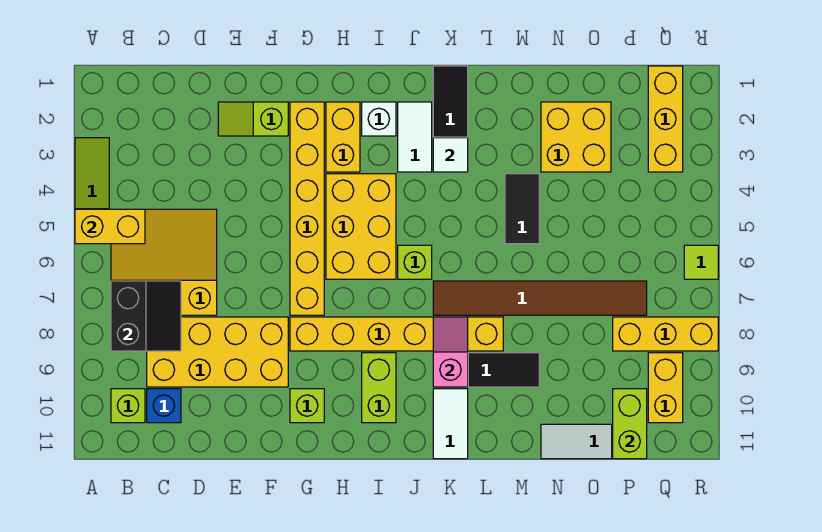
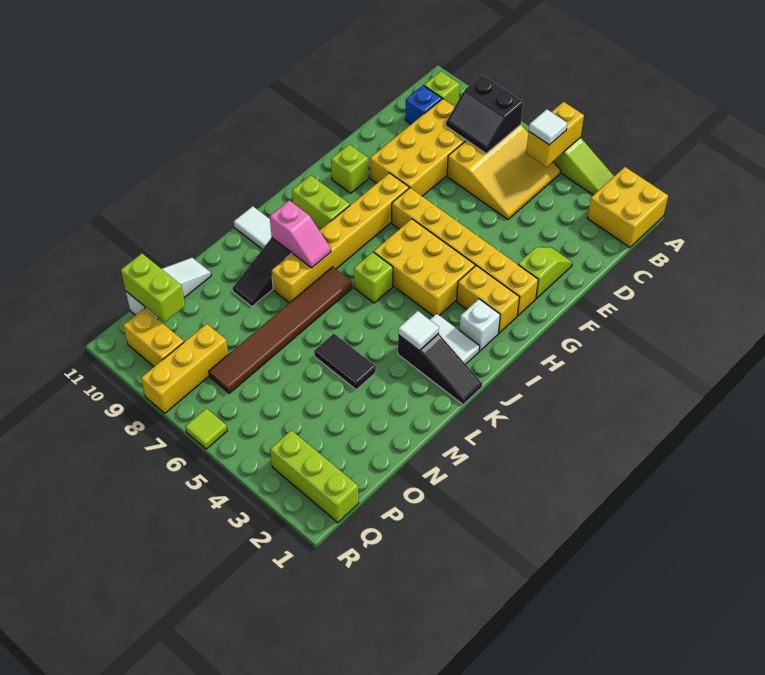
none -> white tile B5 level 3
yellow brick N2:O3 level 1 -> yellow brick A1:B2 level 1
yellow brick Q1:Q3 level 1 -> lime brick Q1:Q3 level 1

